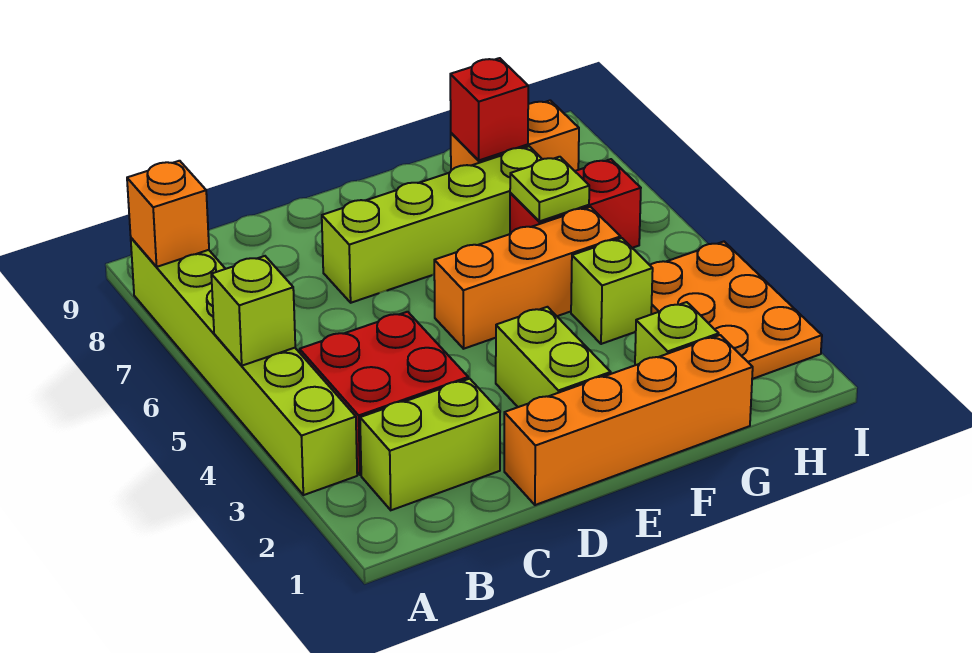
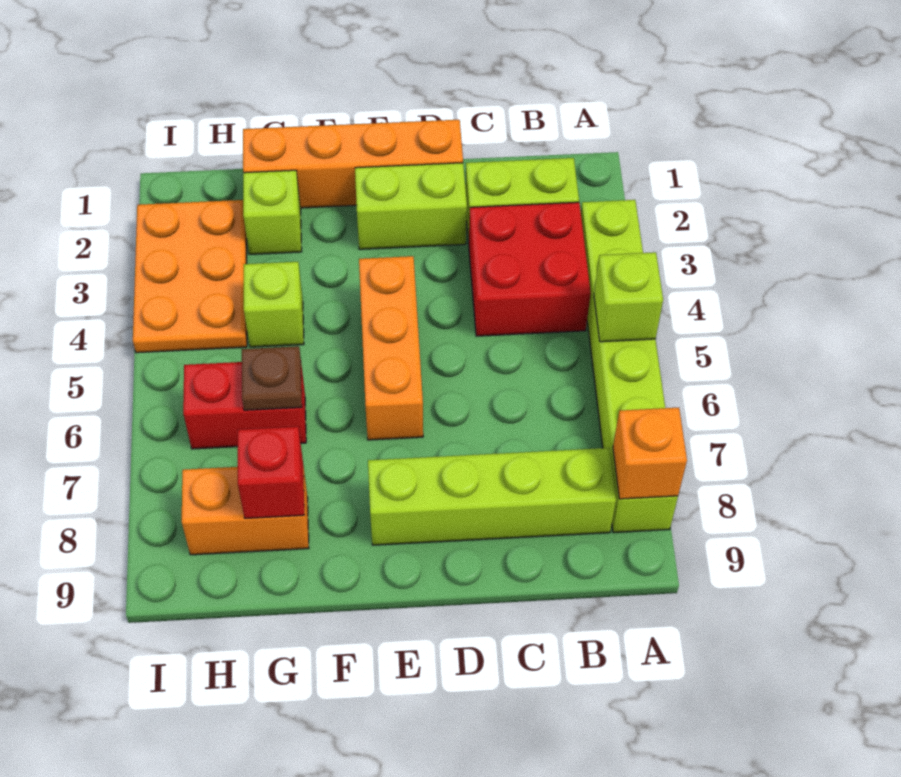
lime brick D7:G7 level 1 -> lime brick B8:E8 level 1
lime brick E2:E3 level 1 -> lime brick D2:E2 level 1
orange brick E5:G5 level 1 -> orange brick E4:E6 level 1
lime plate G6 level 2 -> brown plate G6 level 2

